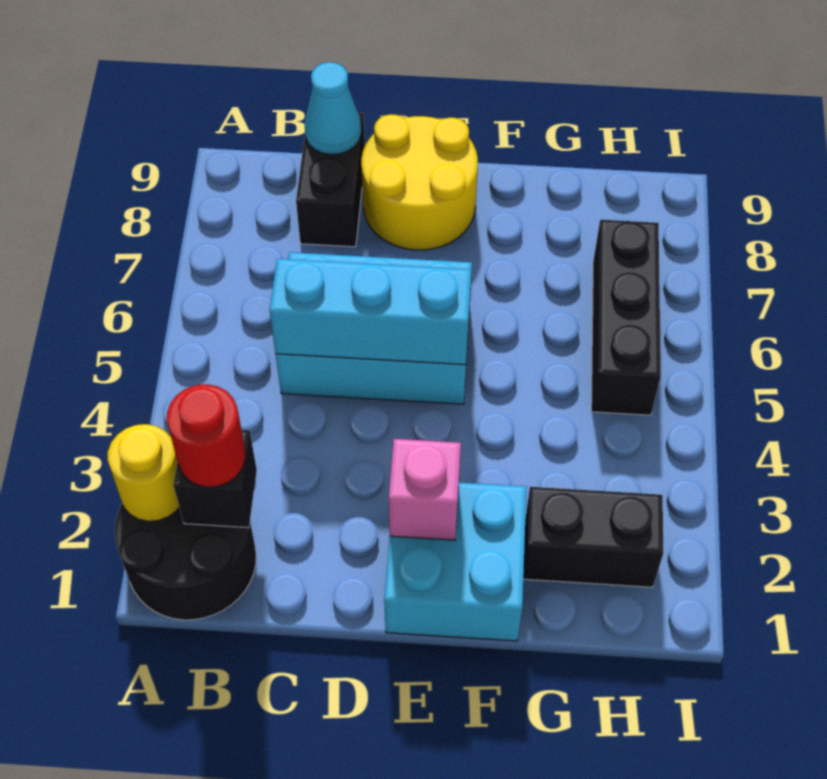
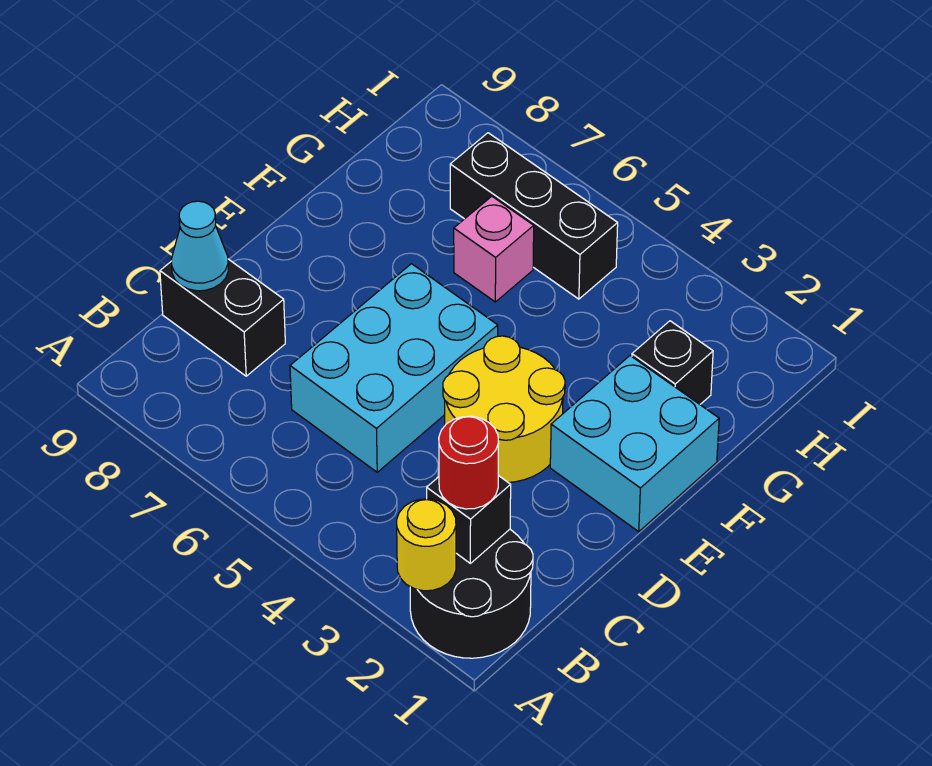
cyan brick C5:E5 level 2 -> none
yellow round brick D8:E9 level 1 -> yellow round brick D3:E4 level 1
pink brick E2 level 2 -> pink brick G6 level 1
black brick G2:H2 level 1 -> black brick G2 level 1

